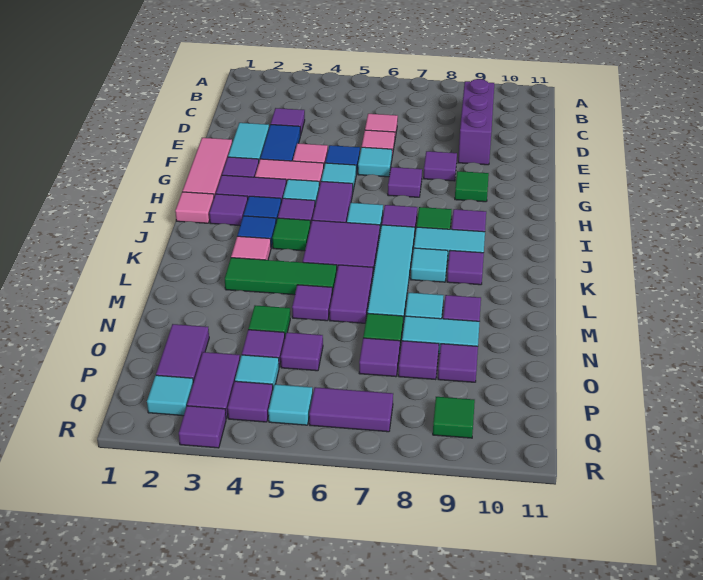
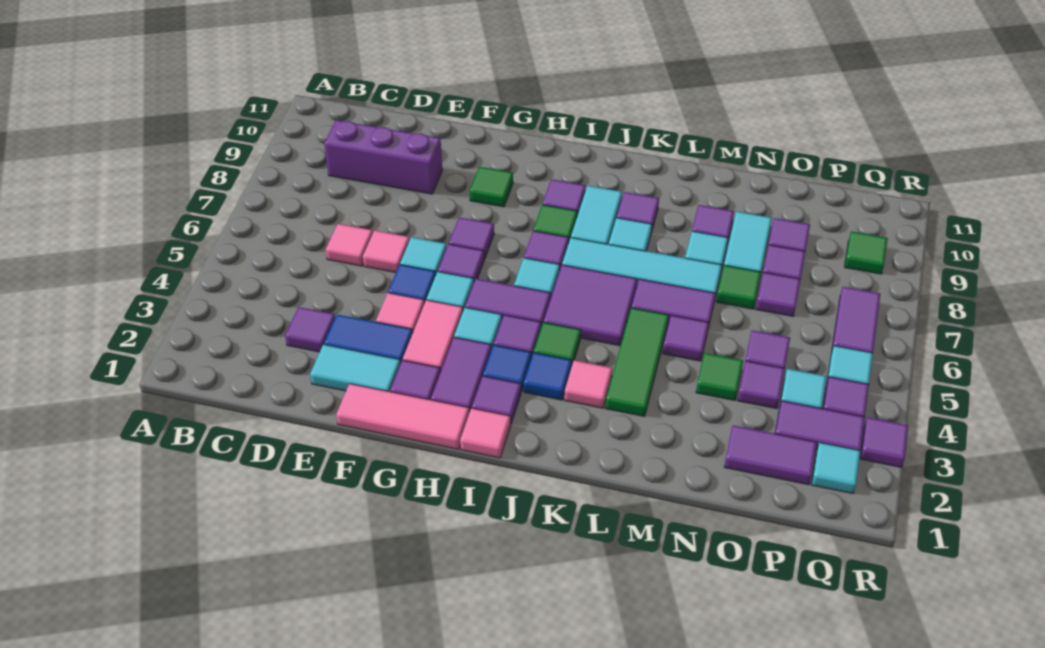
purple tile F8 level 1 -> purple tile G6 level 1

